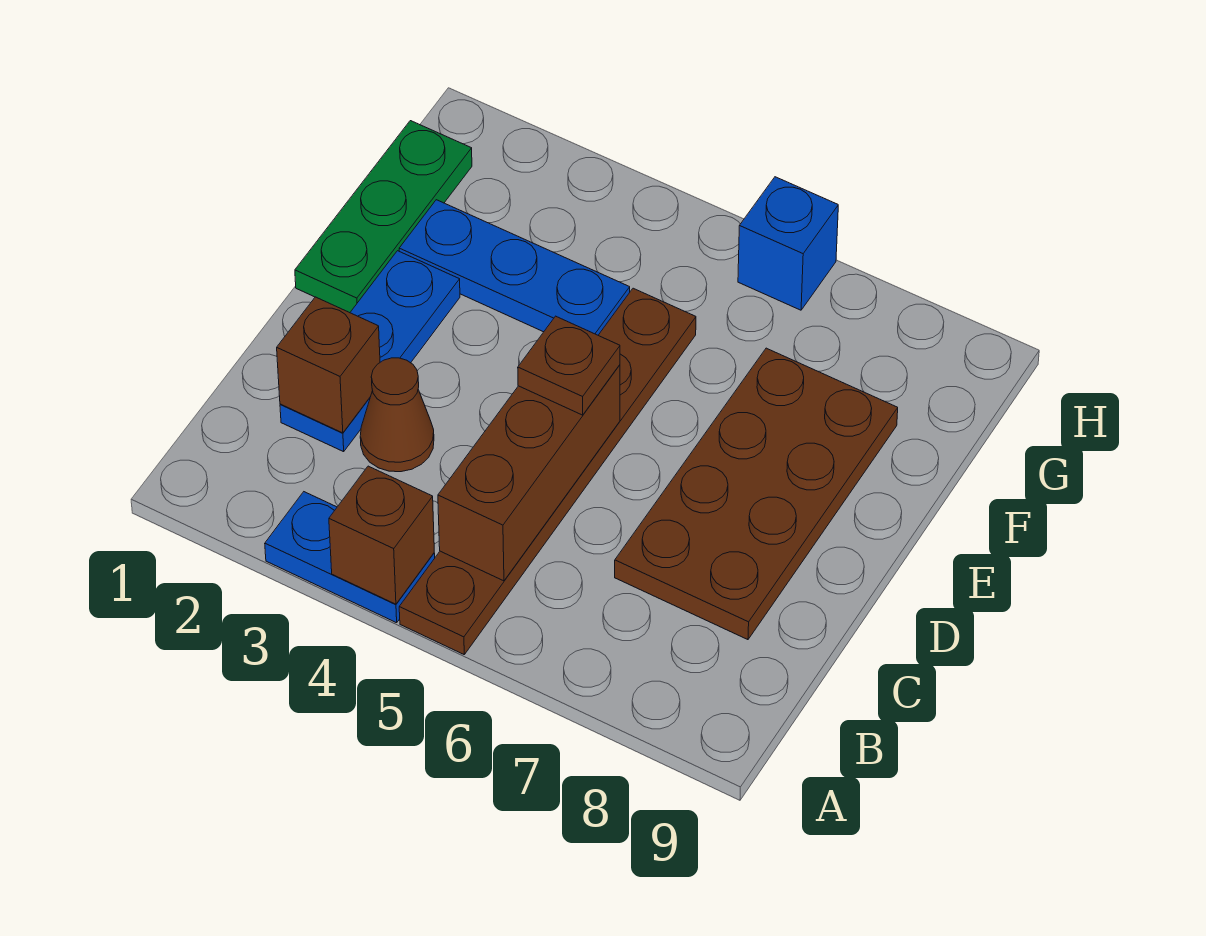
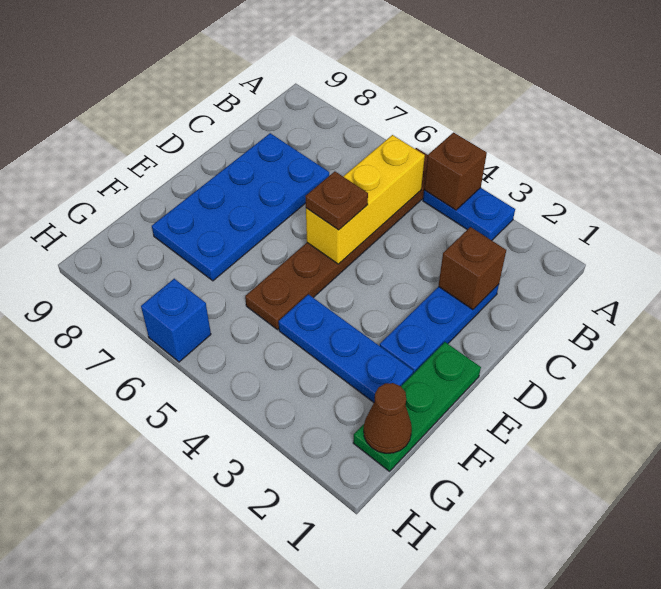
brown brick B5:D5 level 2 -> yellow brick B5:D5 level 2
brown cone C3 level 1 -> brown cone G1 level 2
brown plate C7:F8 level 1 -> blue plate C7:F8 level 1

